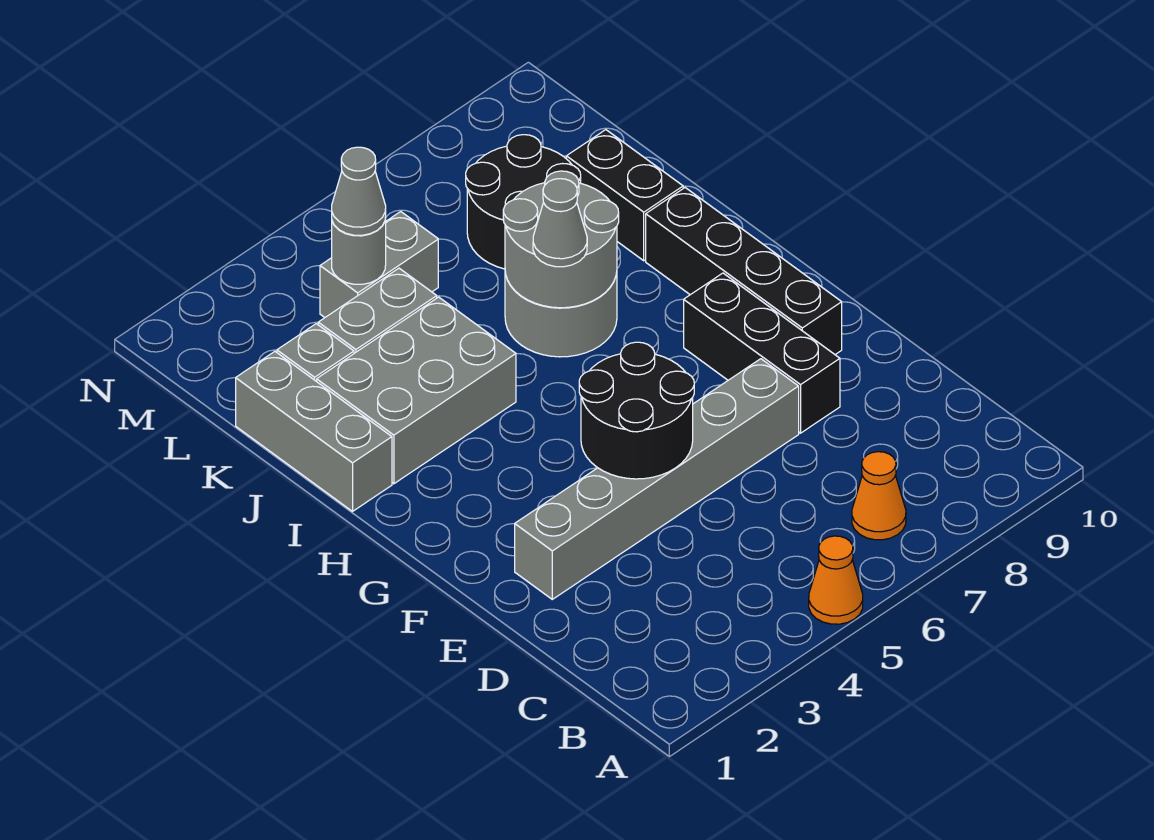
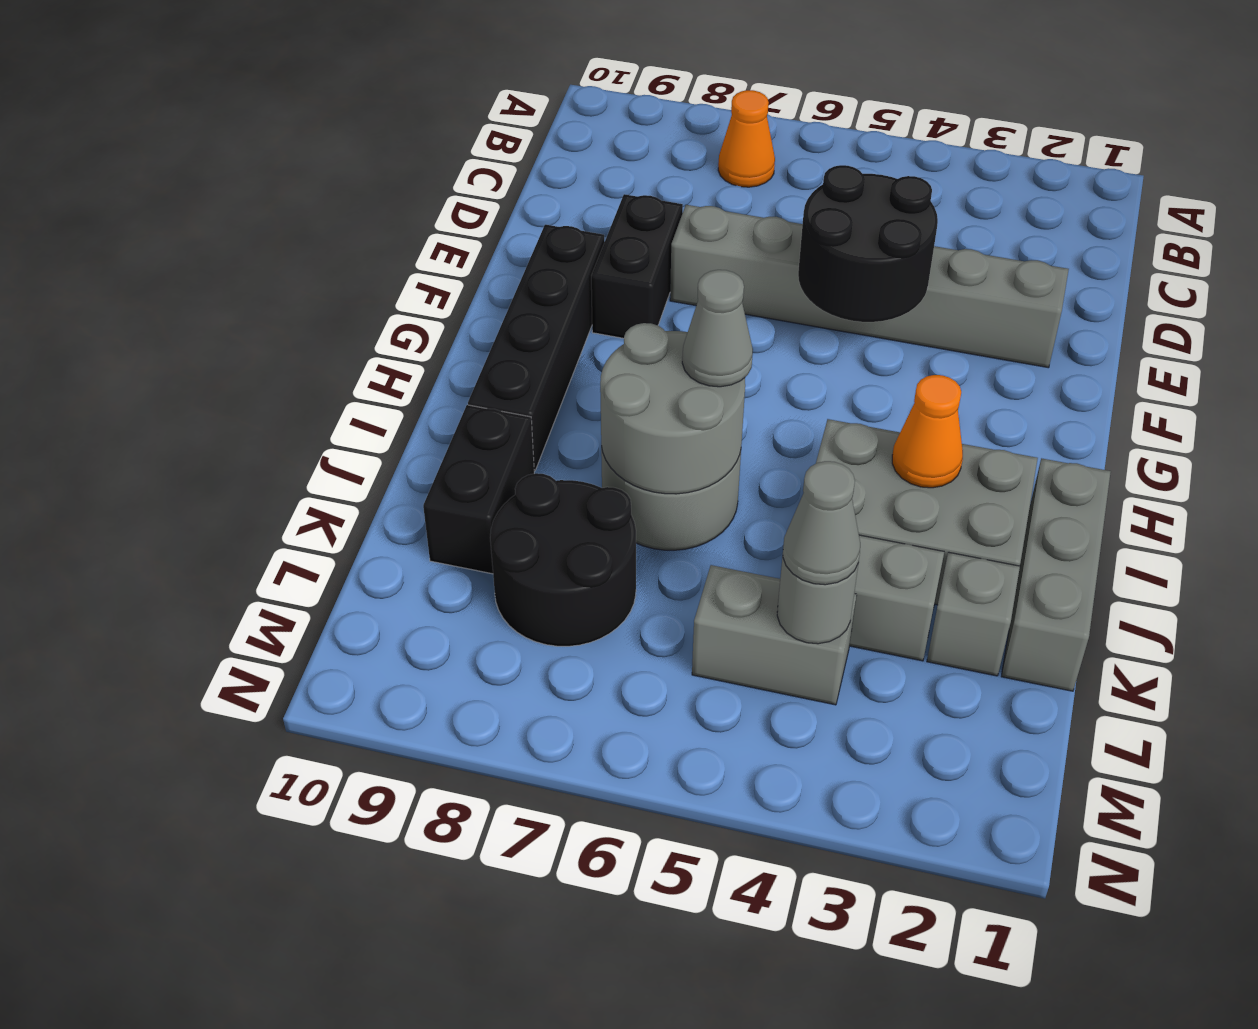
orange cone A5 level 1 -> orange cone I3 level 2
black brick E8:G8 level 1 -> black brick E8:F8 level 1

